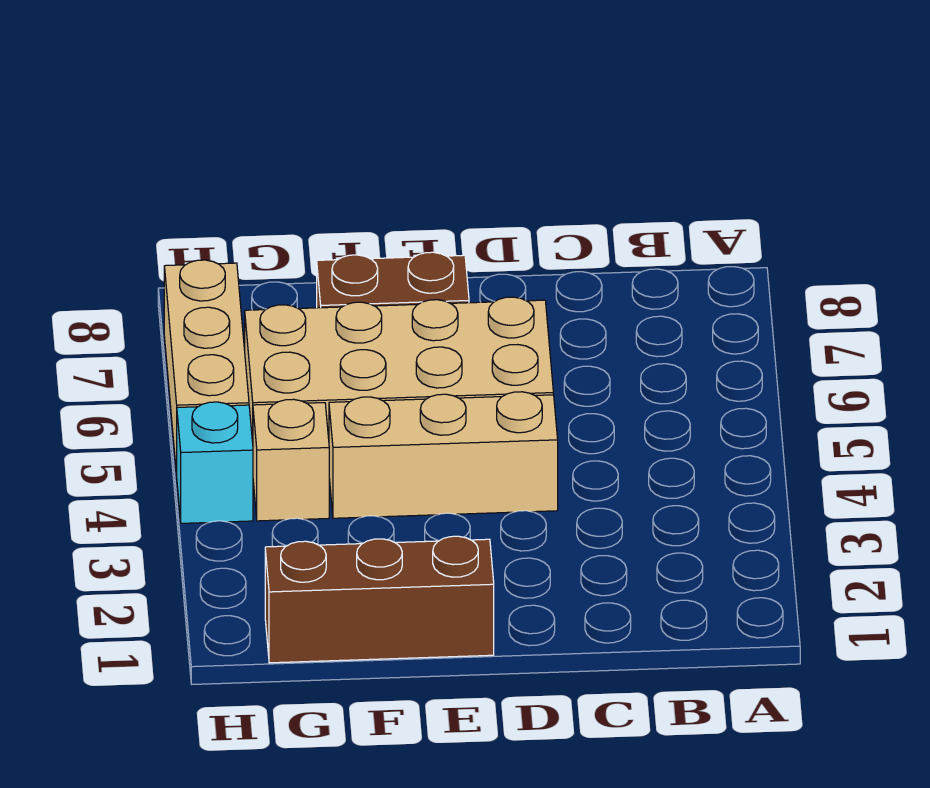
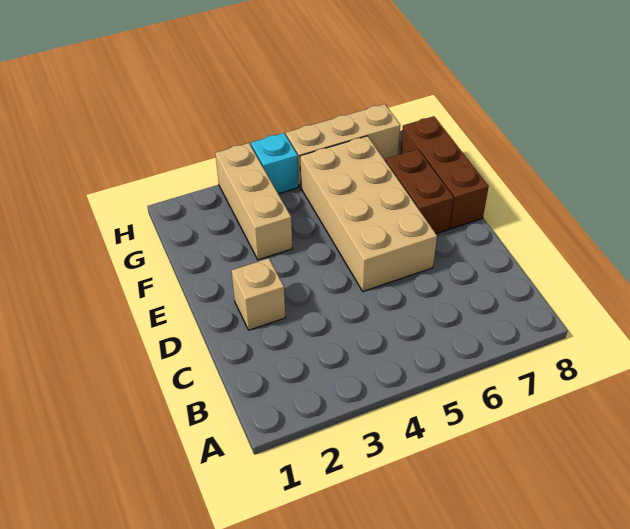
tan brick D4:F4 level 1 -> tan brick F3:H3 level 1
brown brick E1:G1 level 1 -> brown brick E8:G8 level 1
tan brick G4 level 1 -> tan brick D2 level 1

